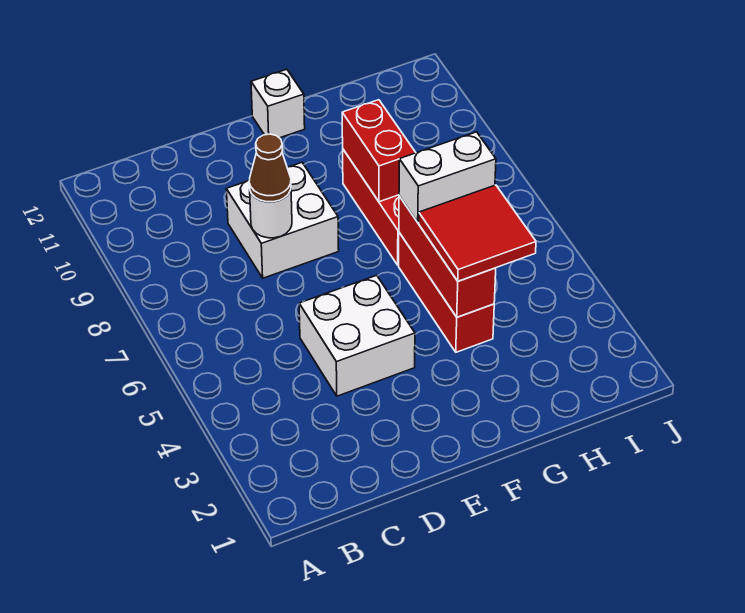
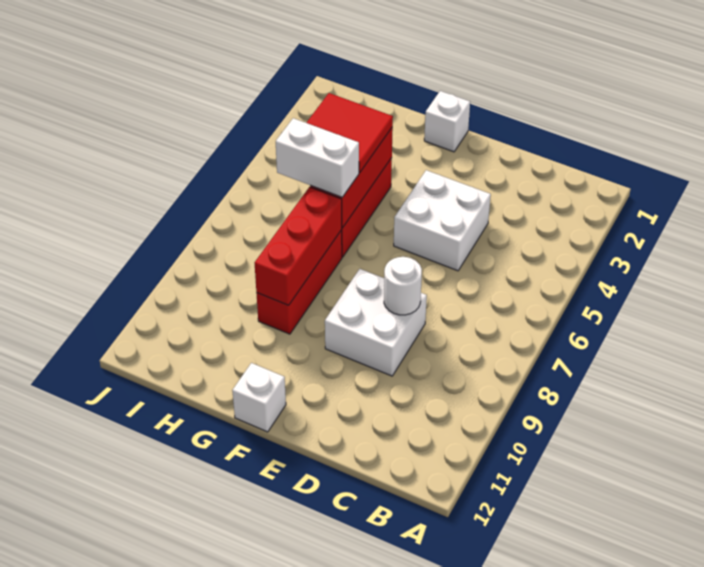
brown cone D8 level 3 -> none
none -> white brick F1 level 1
red brick G8:G9 level 2 -> red brick G7:G9 level 2

